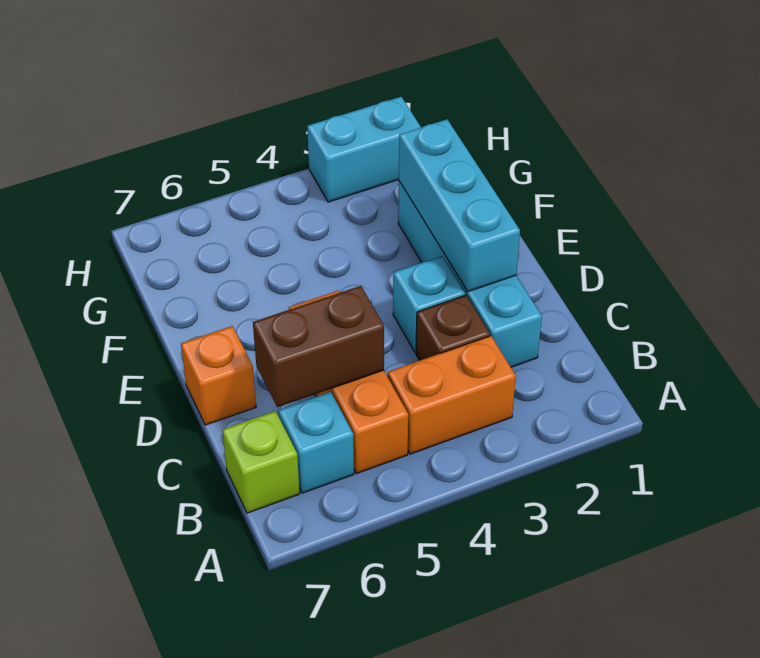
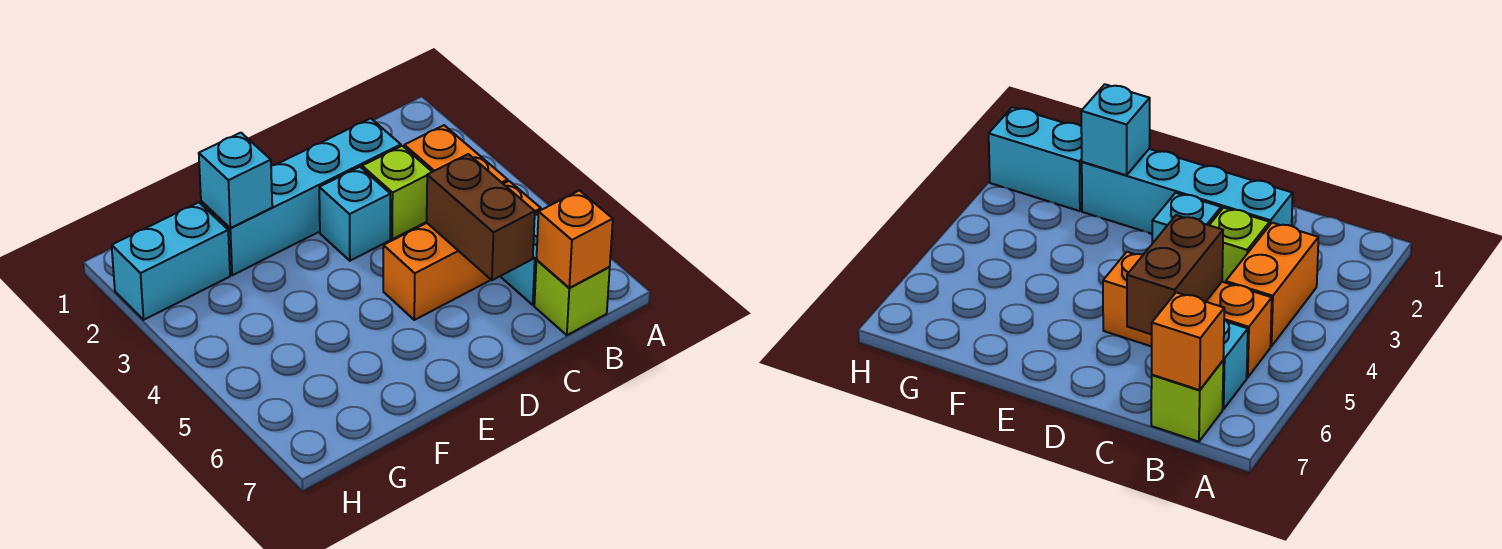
brown brick C3 level 1 -> lime brick C3 level 1
cyan brick D2:F2 level 2 -> cyan brick F2 level 2
orange brick D7 level 1 -> orange brick B7 level 2
cyan brick H2:H3 level 1 -> cyan brick G2:H2 level 1

